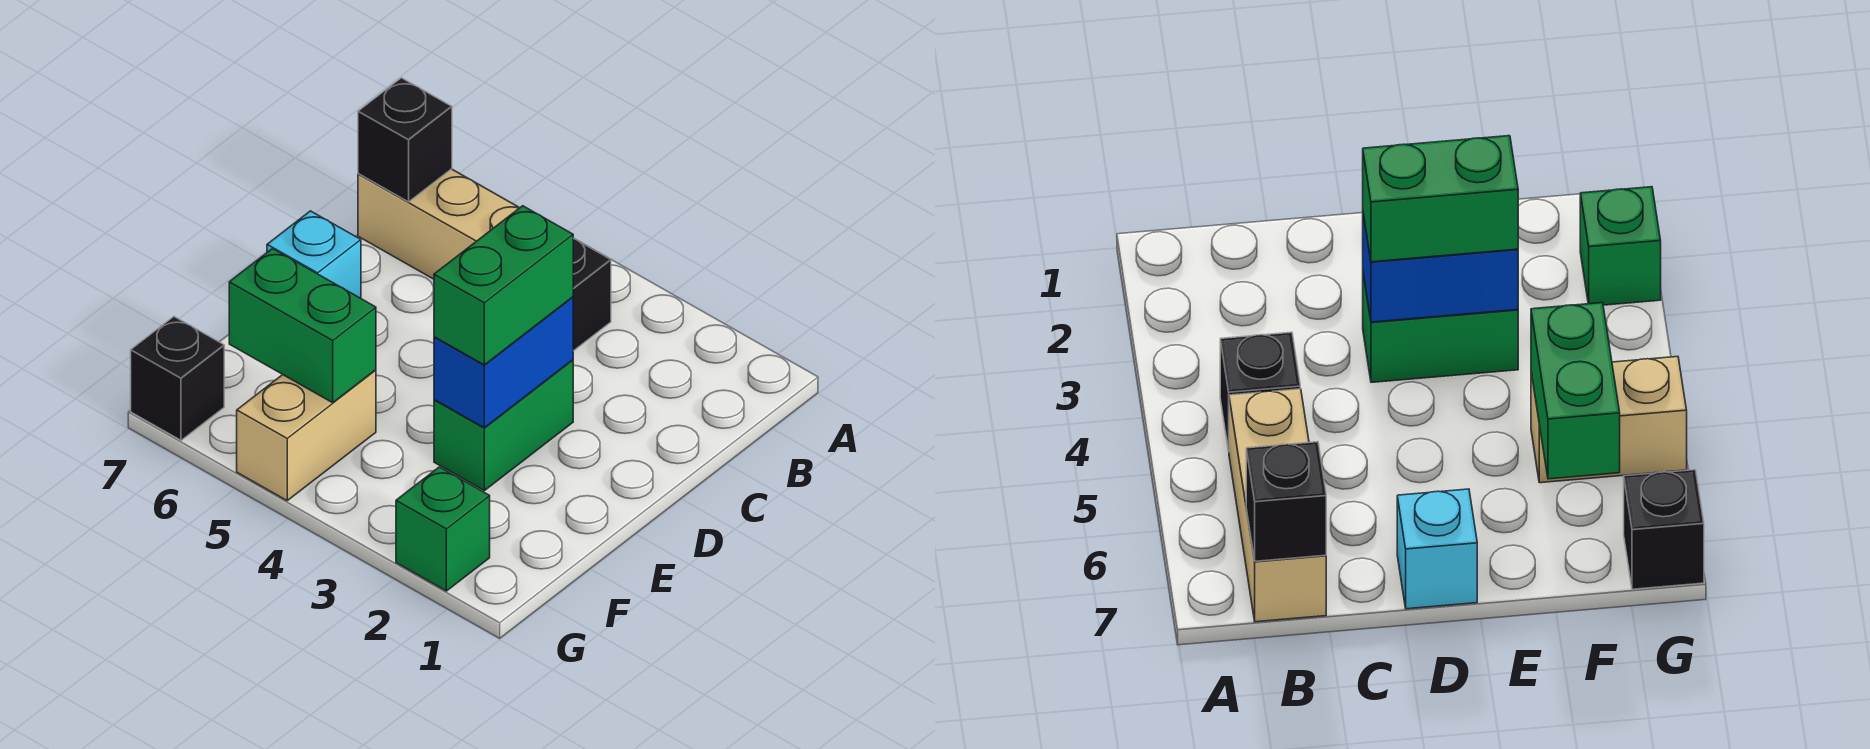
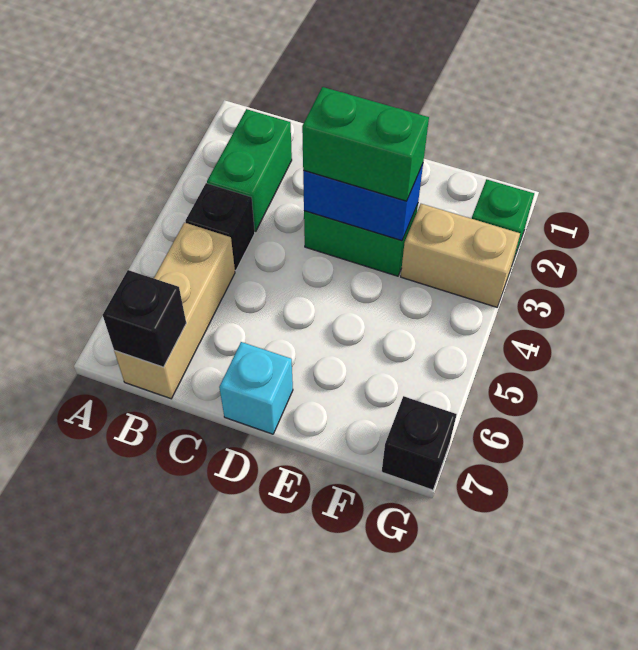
tan brick F5:G5 level 1 -> tan brick F3:G3 level 1
green brick F5:F6 level 2 -> green brick B2:B3 level 1

